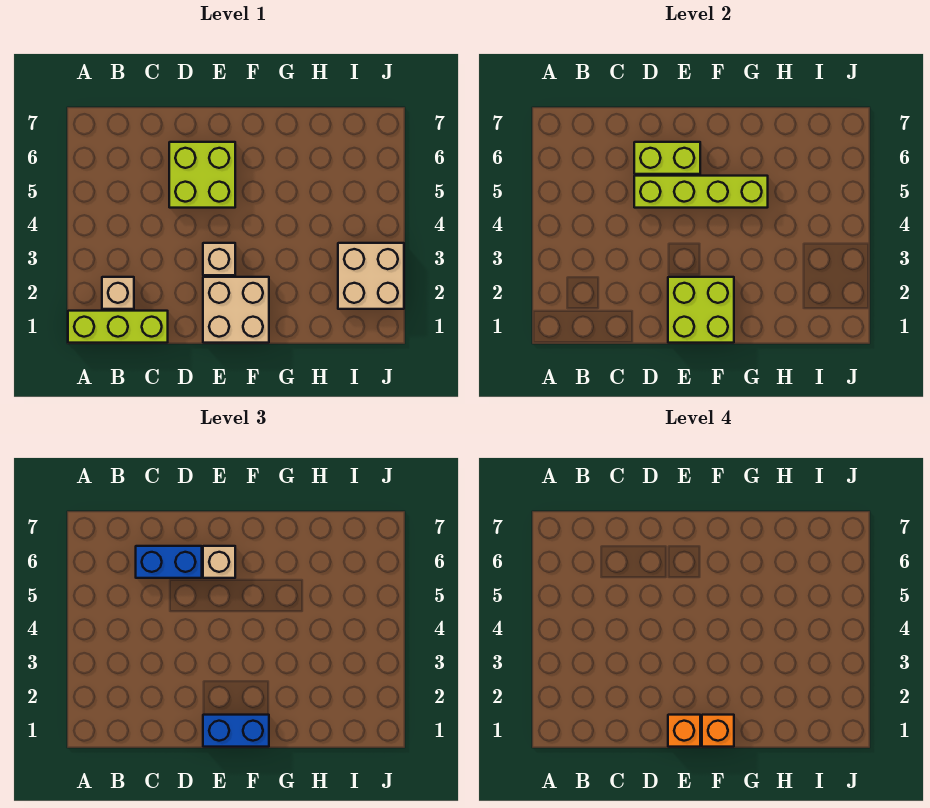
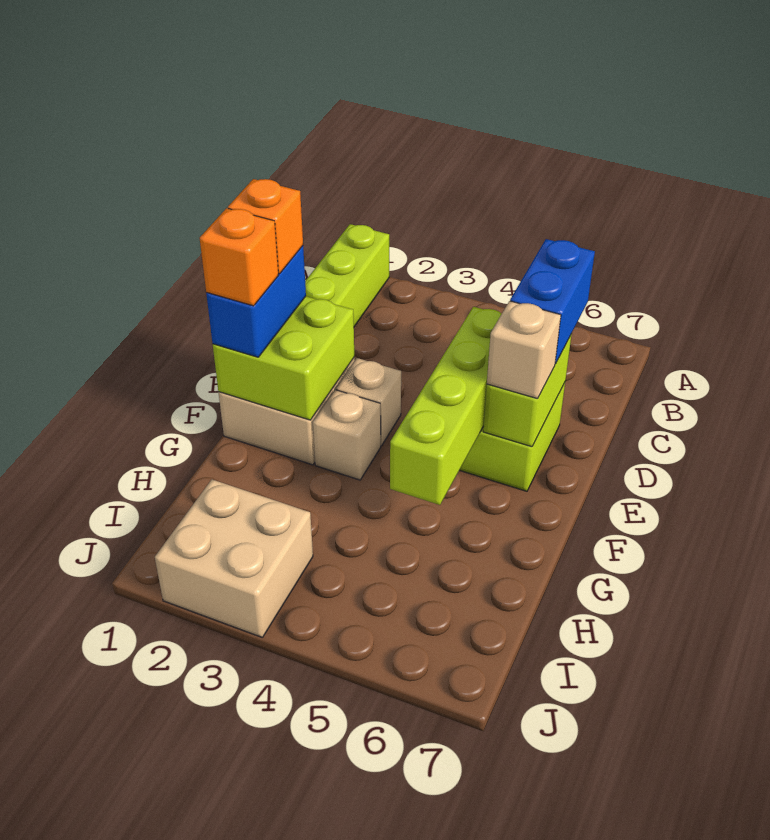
tan brick B2 level 1 -> tan brick F3 level 1

